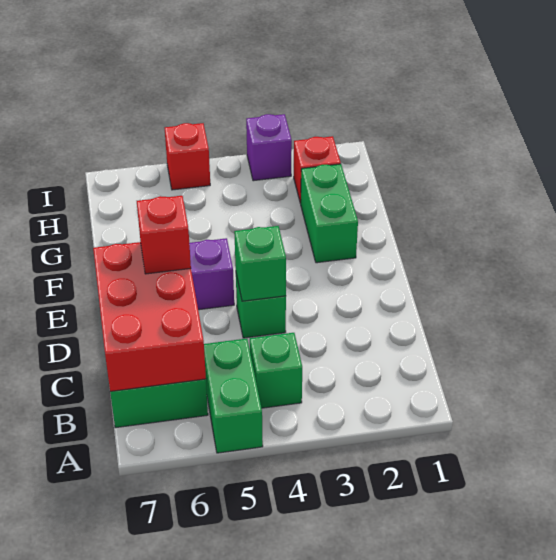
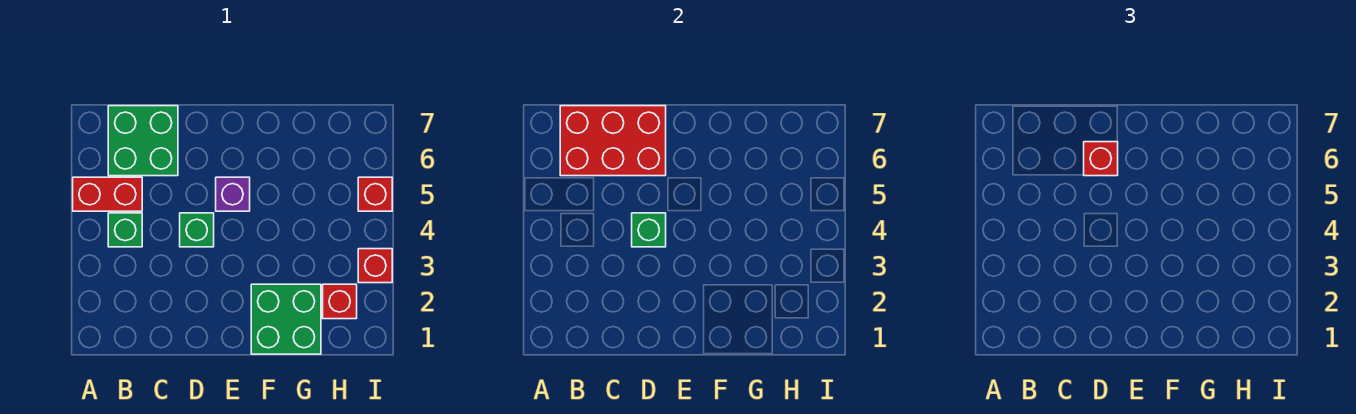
green brick A5:B5 level 1 -> red brick A5:B5 level 1
green brick F2:G2 level 1 -> green brick F1:G2 level 1
purple brick I3 level 1 -> red brick I3 level 1

